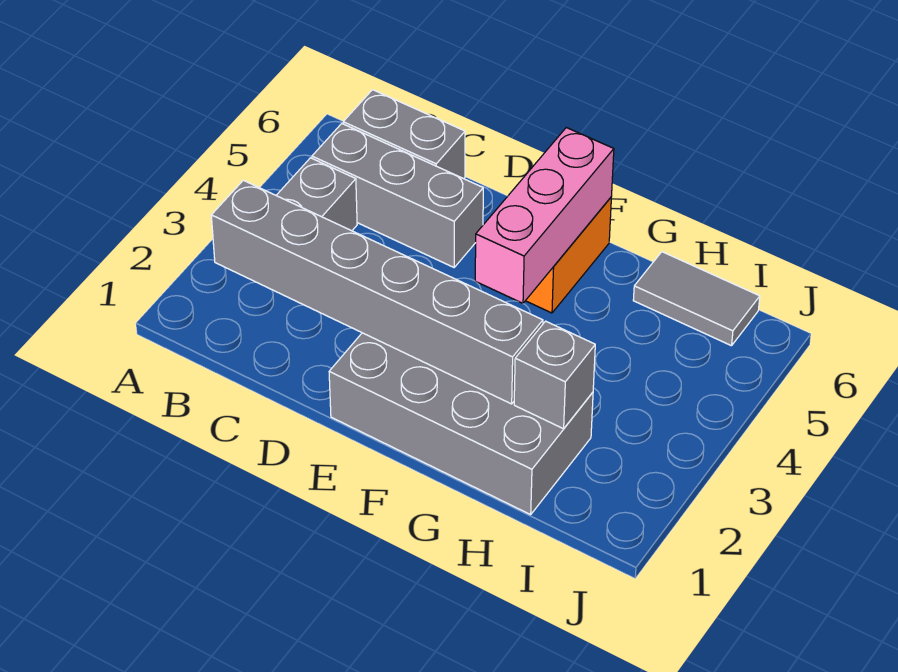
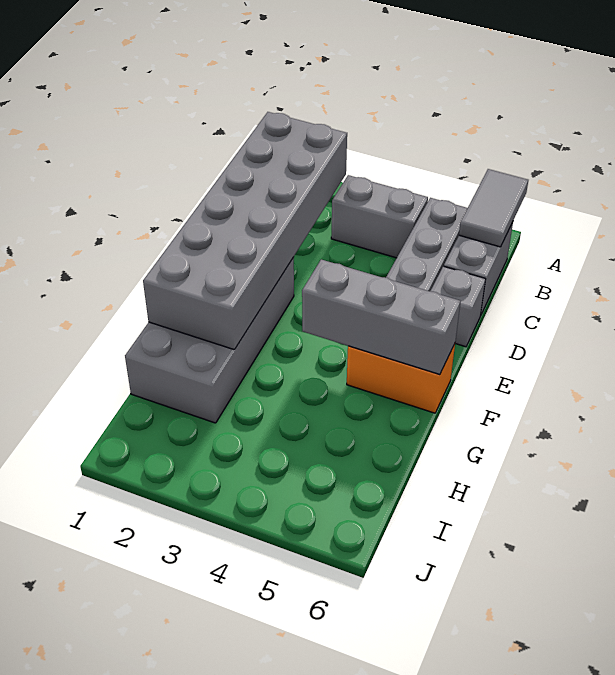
grey brick B2:G2 level 2 -> grey brick B1:G2 level 2
pink brick F4:F6 level 2 -> grey brick F4:F6 level 2
grey brick H2 level 2 -> grey brick D6 level 1
grey tile H6:I6 level 1 -> grey tile A6:B6 level 2

